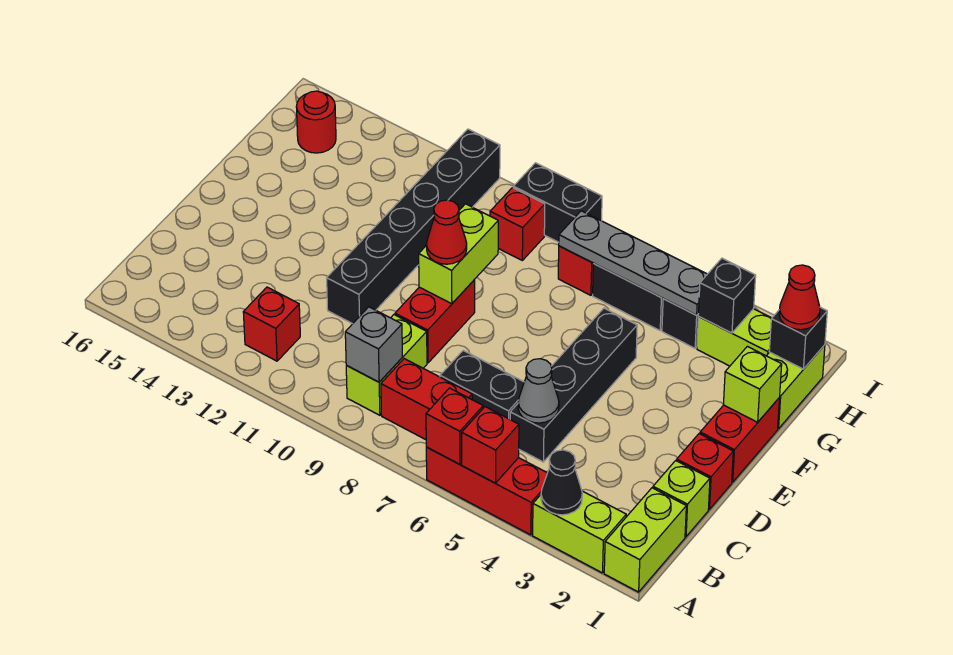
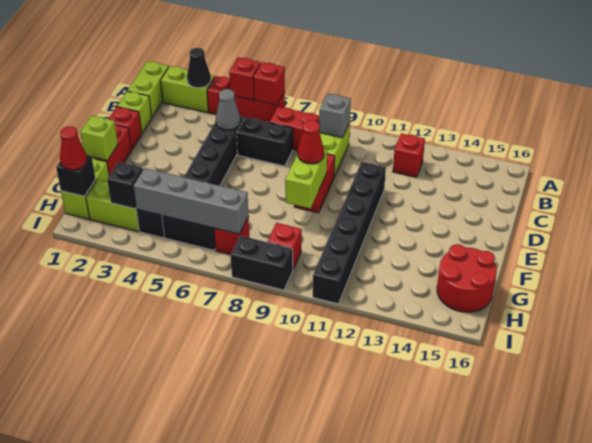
grey plate H4:H7 level 2 -> grey brick H4:H7 level 2
red round brick H15 level 1 -> red round brick G15:H16 level 1

